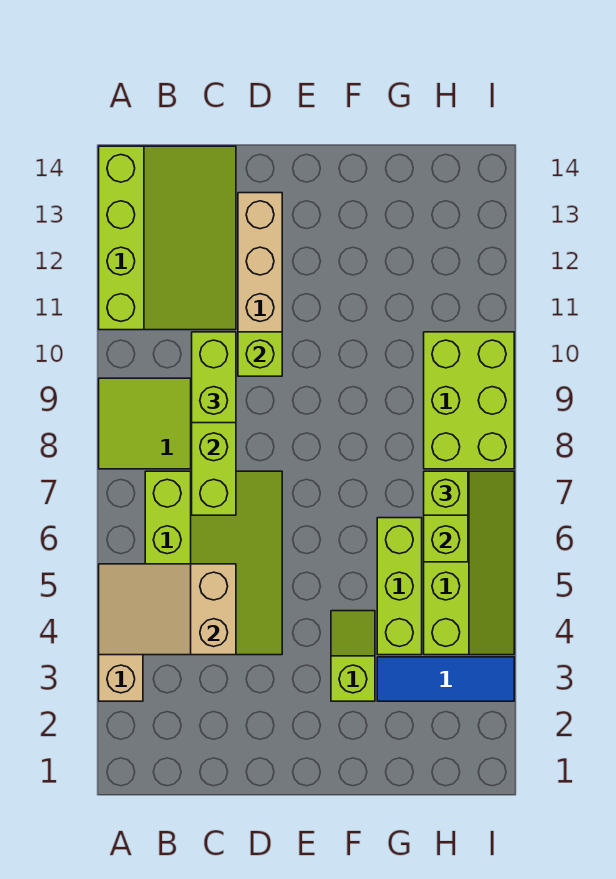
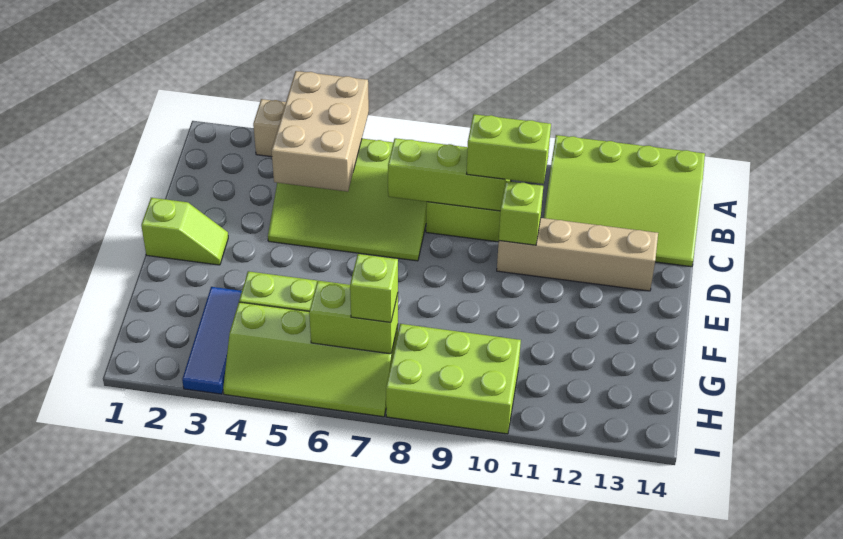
tan slope A4:C5 level 2 top C -> tan brick A4:C5 level 2
lime slope F3:F4 level 1 top 3 -> lime slope E1:E2 level 1 top 1

